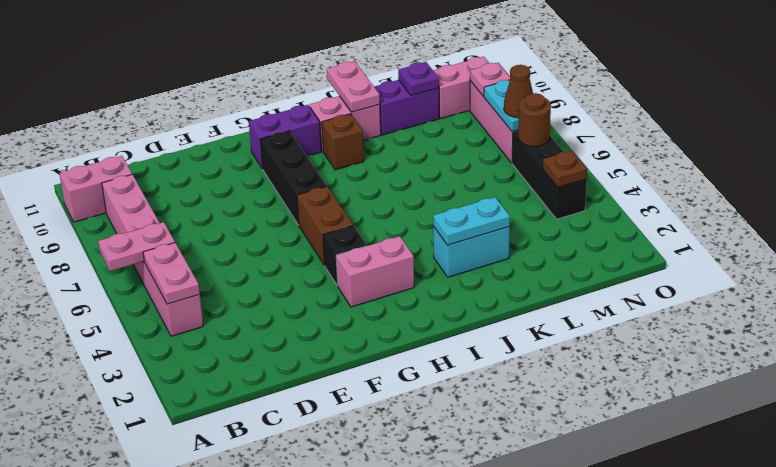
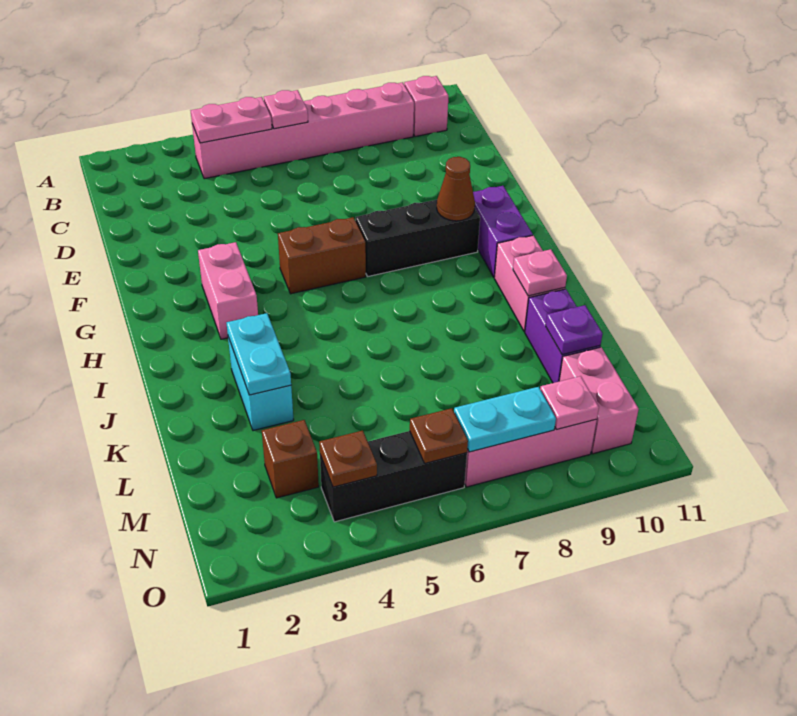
pink plate A6:B6 level 2 -> pink plate B6 level 2
pink brick A10:B10 level 1 -> pink brick B10 level 1
black brick G4 level 1 -> none
brown brick I9 level 1 -> brown brick M3 level 1
pink plate J10:J11 level 2 -> pink plate J10 level 2
brown round brick N6 level 2 -> brown plate N6 level 2
brown cone N7 level 3 -> brown cone G9 level 2

